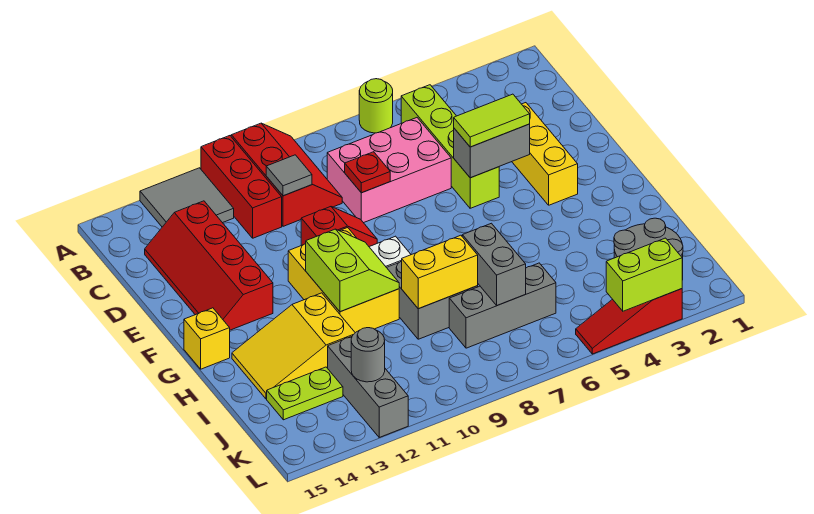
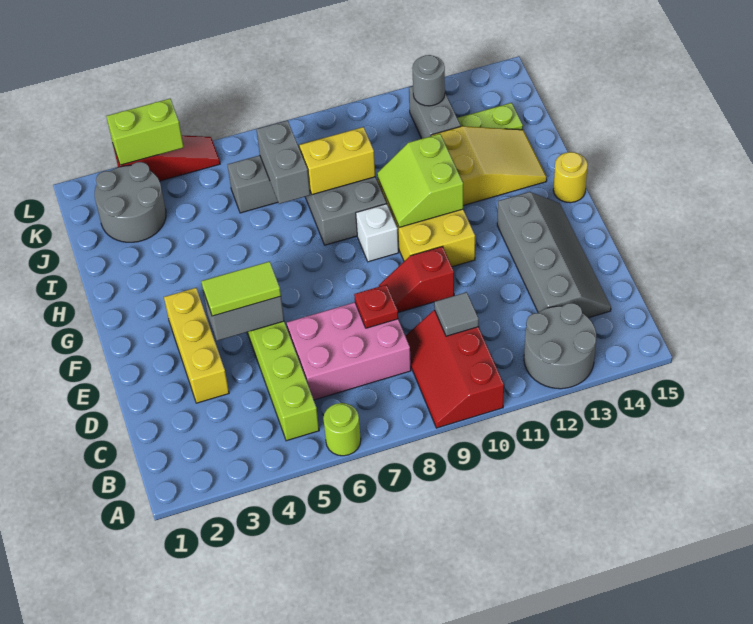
red brick A11:C11 level 1 -> none
grey tile A12:B13 level 1 -> grey round brick A12:B13 level 1
red slope C13:F14 level 1 top 13 -> grey slope C13:F14 level 1 top 13
yellow brick G15 level 1 -> yellow round brick G15 level 1
grey brick J12:L12 level 1 -> grey brick J12:K12 level 1

